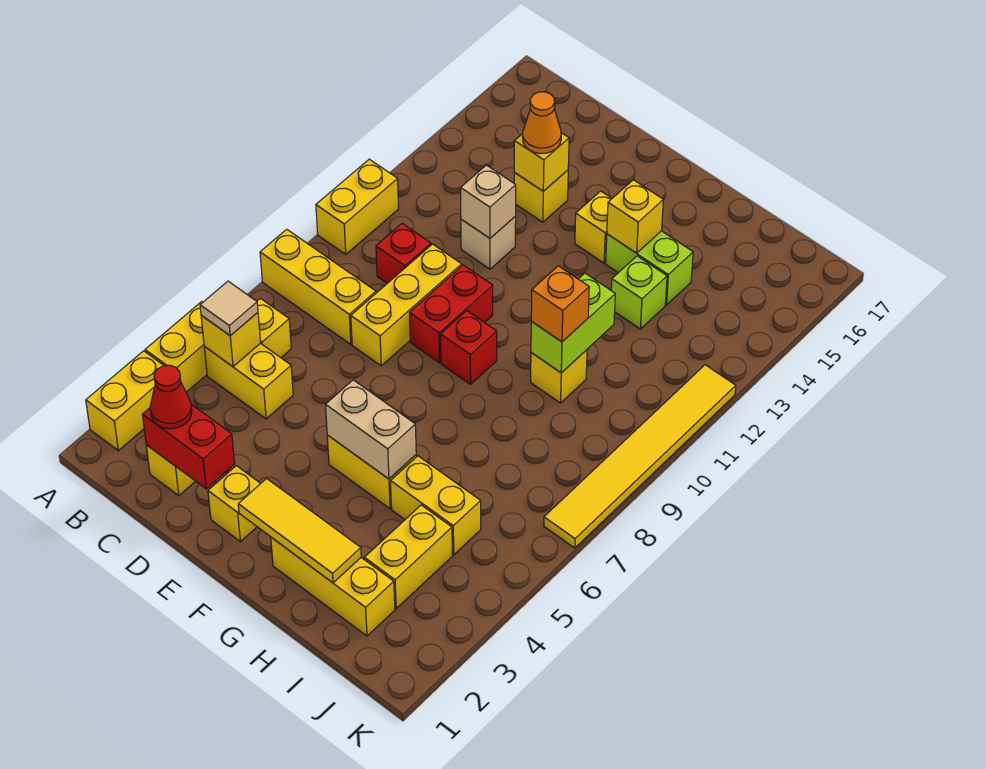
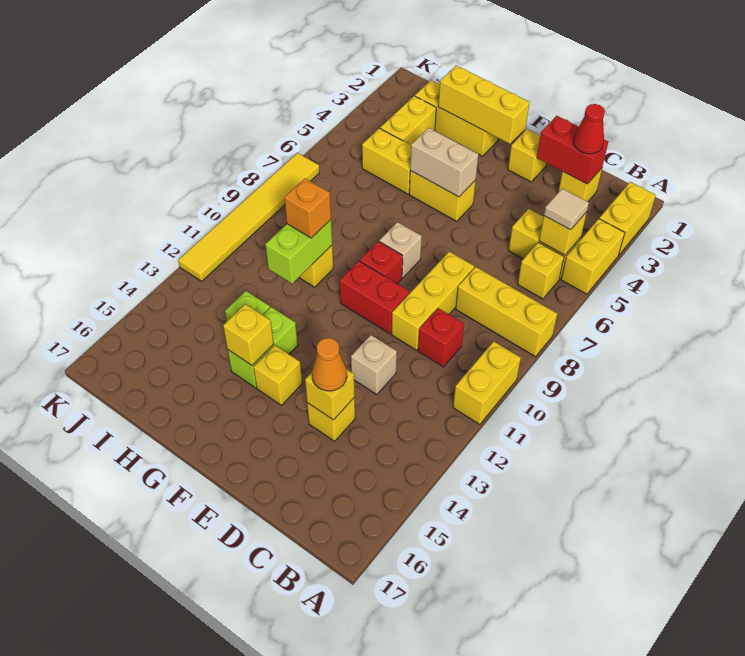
tan brick D12 level 2 -> tan brick F8 level 1
red brick E9:E10 level 1 -> red brick E10:F10 level 1
yellow tile F2:H2 level 2 -> yellow brick F2:H2 level 2
lime brick G14:H14 level 1 -> lime brick G13:G14 level 1

